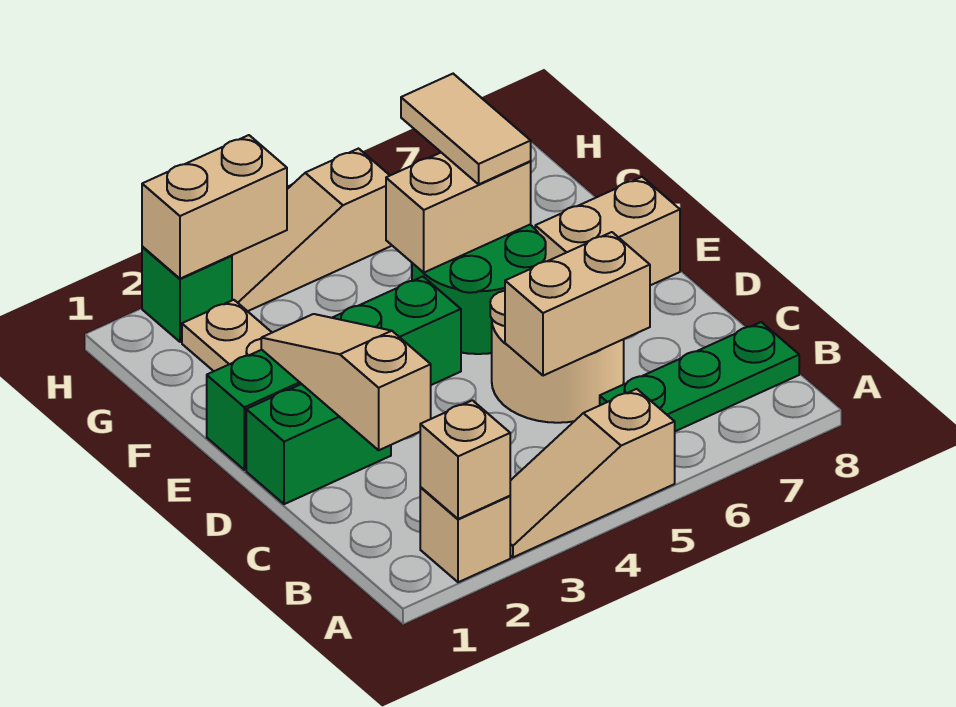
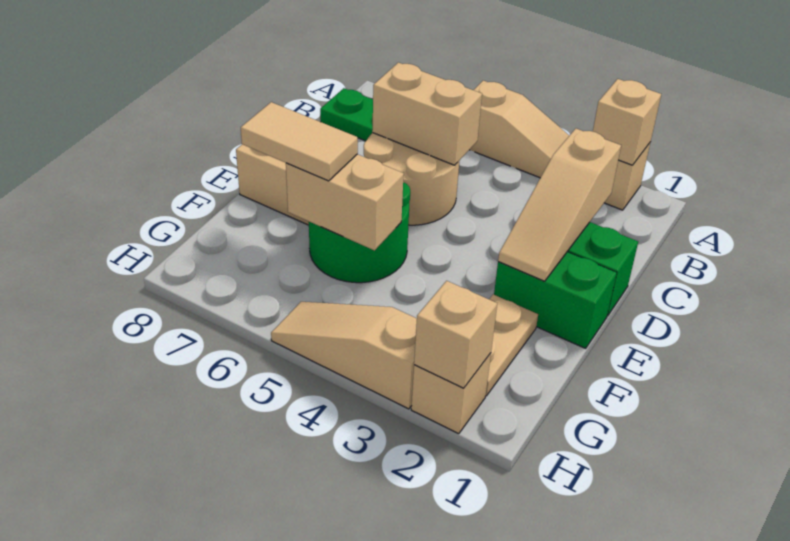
green brick E1:E4 level 1 -> green brick E1:E2 level 1
tan tile F6:G6 level 3 -> tan tile F6:F7 level 3
green brick H2 level 1 -> tan brick H2 level 1
tan brick H2:H3 level 2 -> tan brick H2 level 2
tan slope H3:H5 level 1 top 5 -> tan slope H3:H5 level 1 top 3

